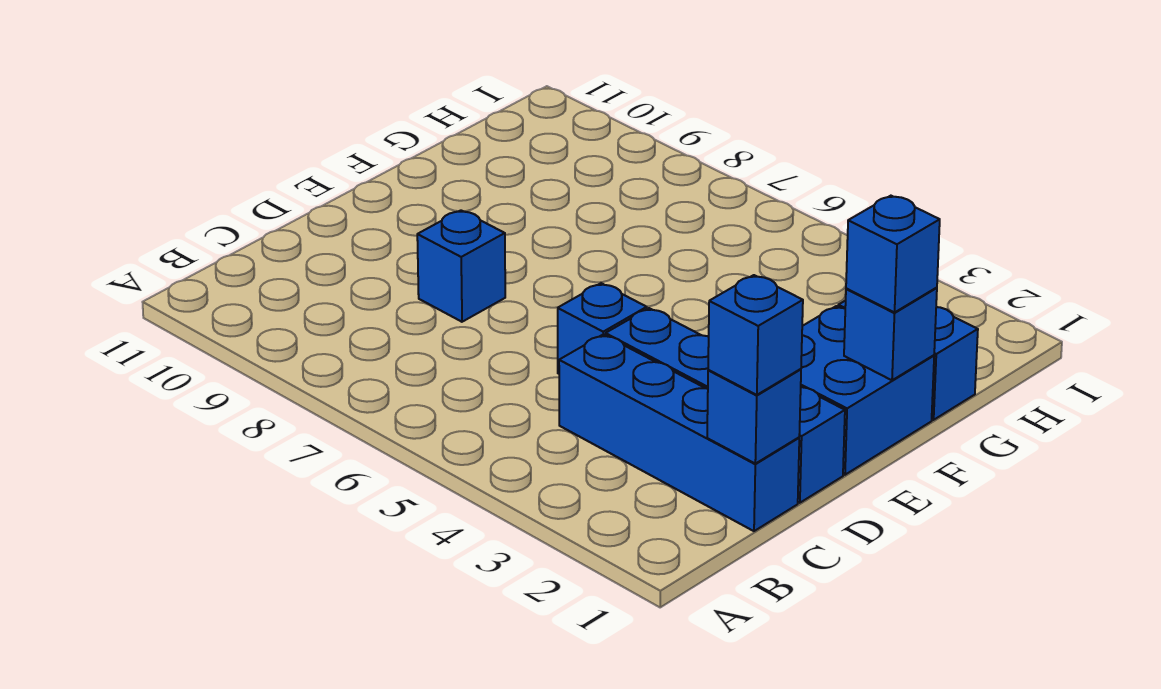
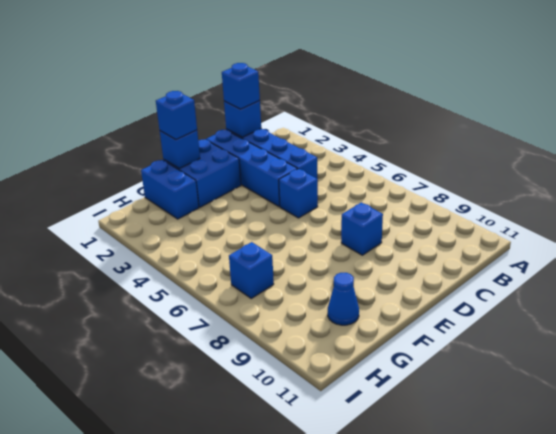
none -> blue cone G10 level 1
none -> blue brick H7 level 1

